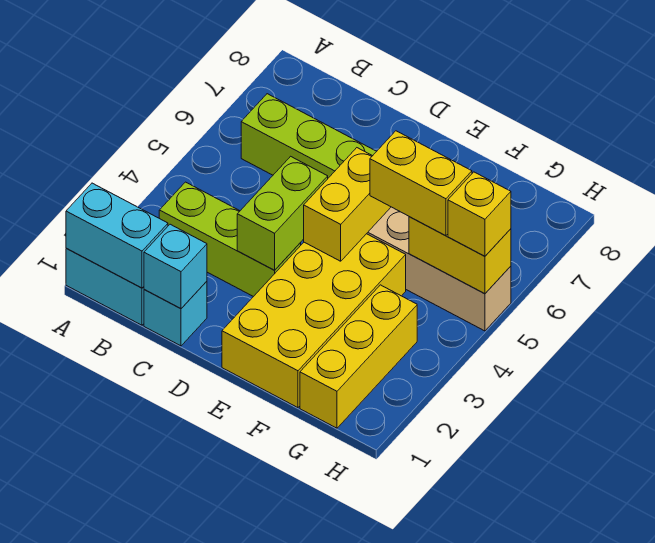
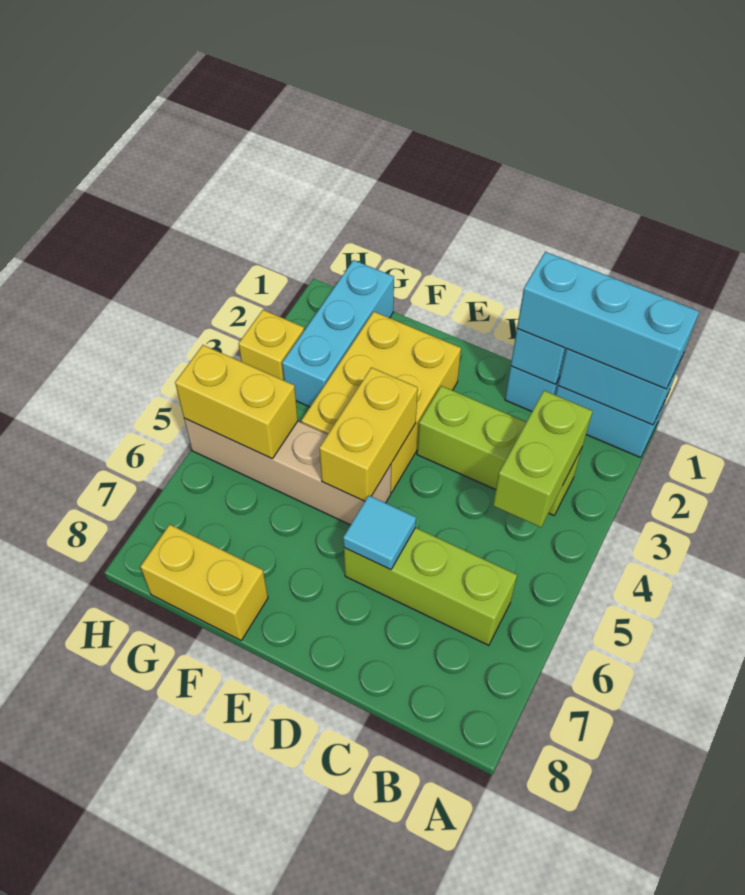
none -> cyan brick A1:C1 level 3
lime brick D3:D4 level 2 -> lime brick B3:B4 level 2
none -> cyan tile D6 level 2
yellow brick E1:F4 level 1 -> yellow brick E2:F4 level 1
yellow brick F5:G5 level 3 -> yellow brick F8:G8 level 1
yellow brick G1:G3 level 1 -> cyan brick G1:G3 level 1
yellow brick H5 level 3 -> yellow brick H3 level 1

